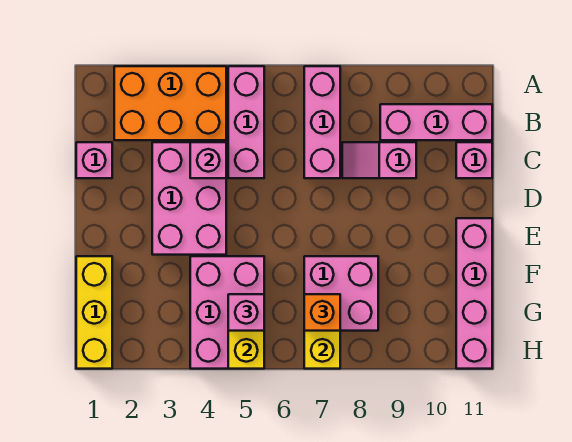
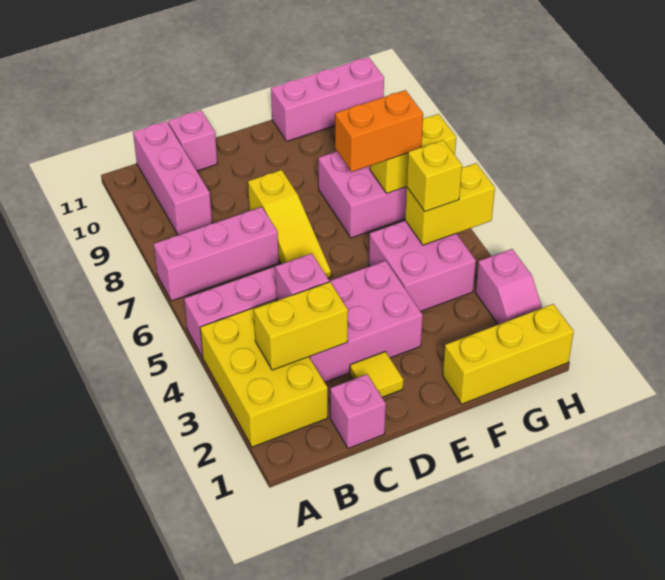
orange brick A2:B4 level 1 -> yellow brick A2:B4 level 1
none -> yellow brick B3:C3 level 2
pink slope C8:C9 level 1 top 9 -> pink slope H2:H3 level 1 top 3
none -> yellow tile D2 level 1
none -> yellow slope D6:D8 level 1 top 8
pink brick E11:H11 level 1 -> pink brick F11:H11 level 1
pink brick F4:H5 level 1 -> pink brick F4:G5 level 1
pink brick G5 level 3 -> yellow brick G5 level 3
orange brick G7 level 3 -> orange brick F7:G7 level 3

